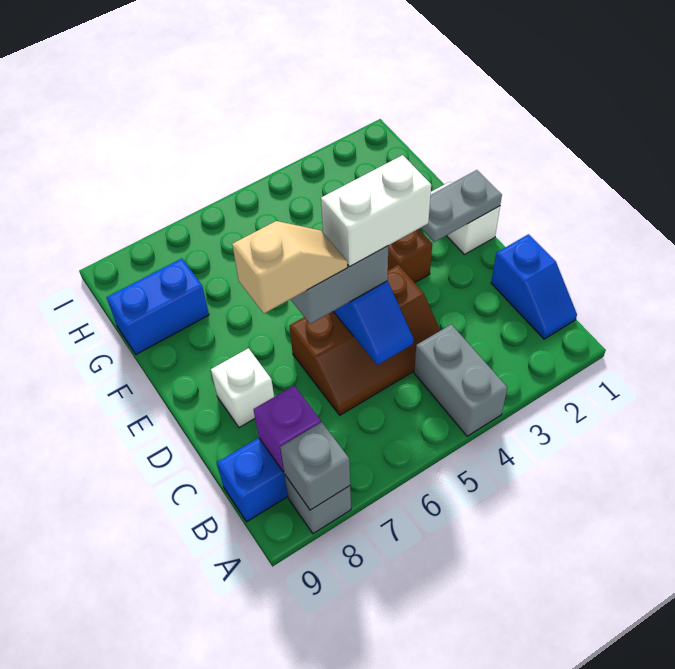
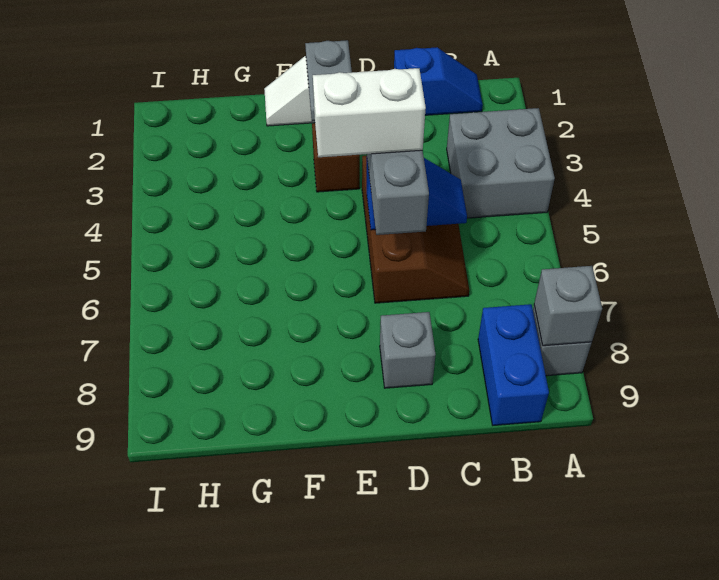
grey brick A4:B4 level 1 -> grey brick A3:B4 level 1
purple brick B8 level 2 -> none
white brick D4:D5 level 4 -> white brick D5:E5 level 4
tan slope D6:D7 level 4 top 7 -> none
white brick D8 level 1 -> grey brick D8 level 1
blue brick G8:G9 level 1 -> none

